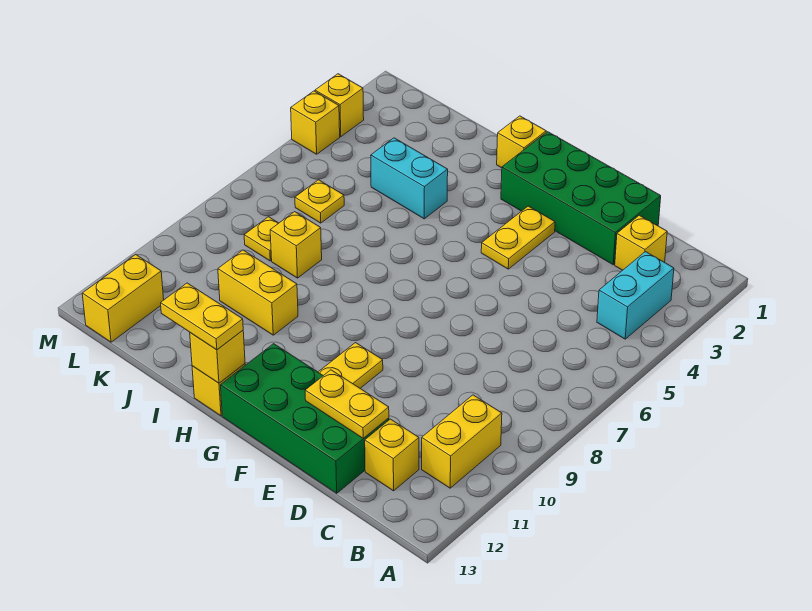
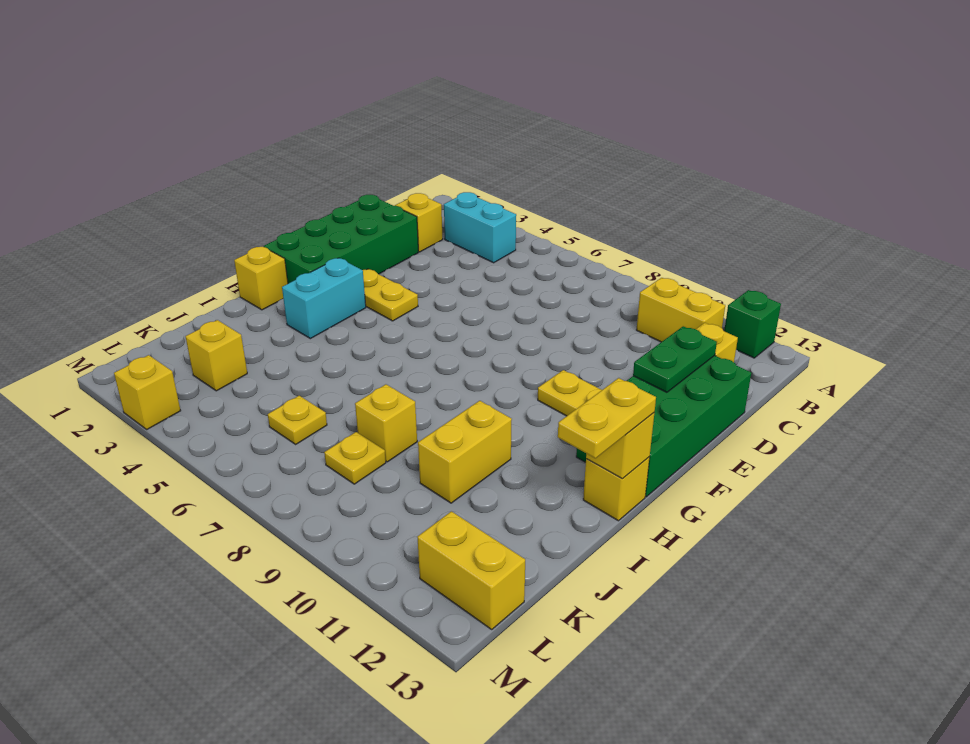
none -> green brick A12 level 1
yellow plate D12:E12 level 2 -> green plate D12:E12 level 2
cyan brick I4:J4 level 1 -> cyan brick G3:H3 level 1
yellow brick M4 level 1 -> yellow brick K3 level 1

